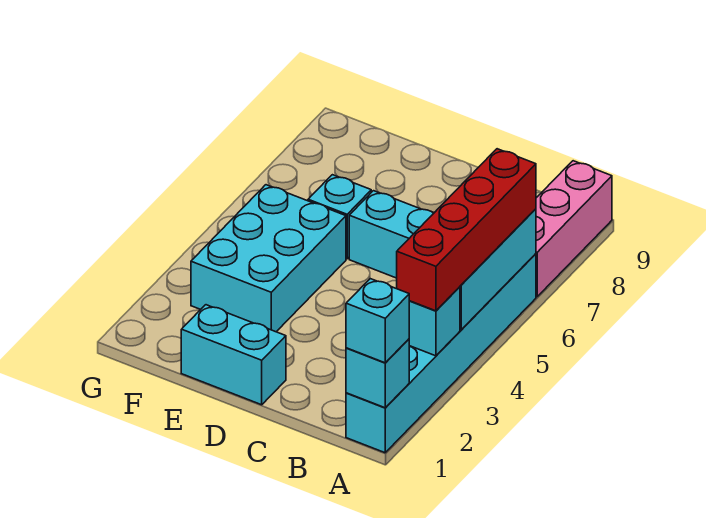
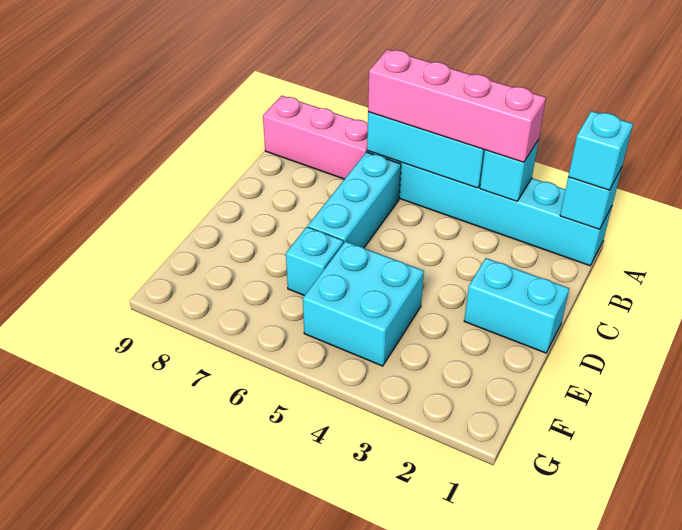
red brick A3:A6 level 3 -> pink brick A3:A6 level 3
cyan brick D1:E1 level 1 -> cyan brick D1:D2 level 1
cyan brick E3:F5 level 1 -> cyan brick E4:F5 level 1

